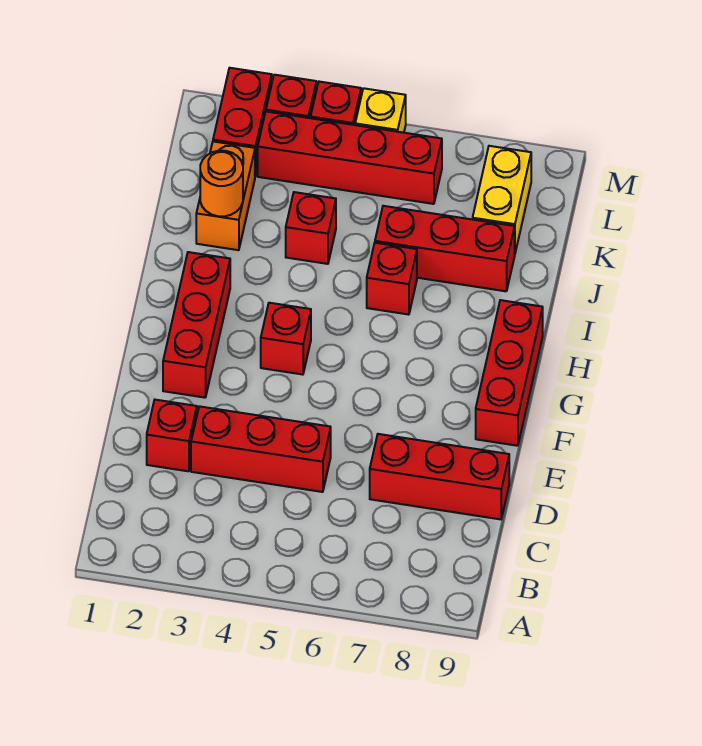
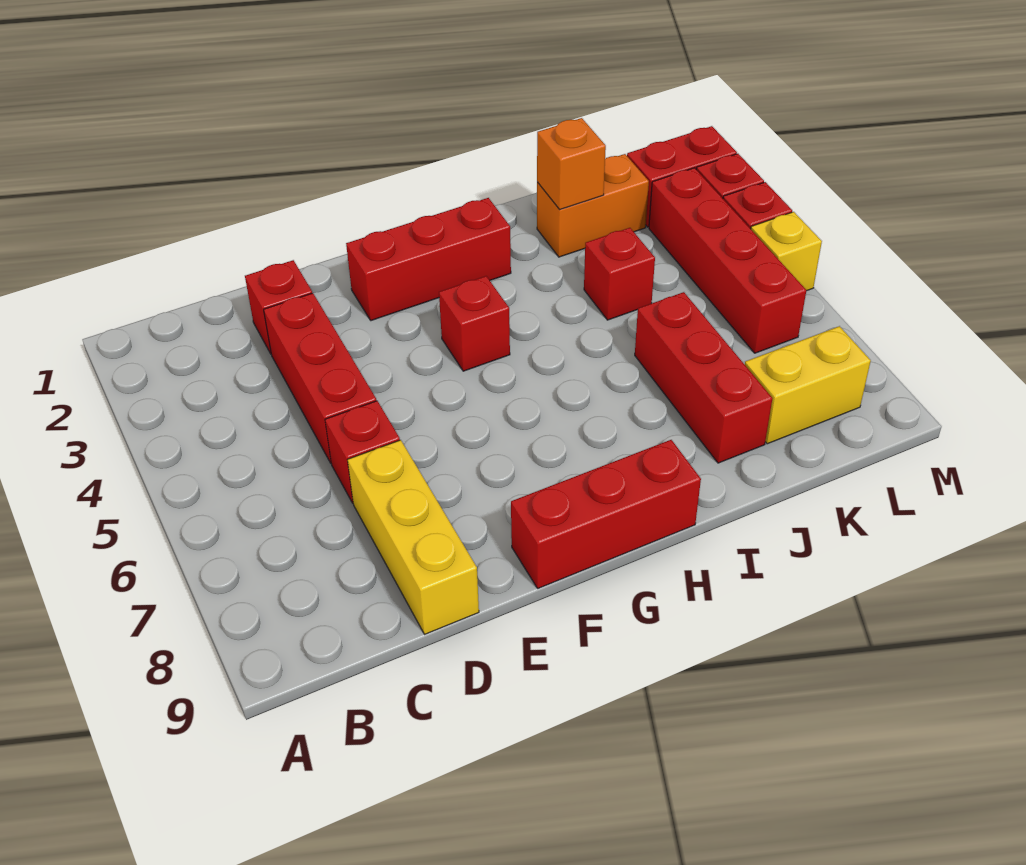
red brick D7:D9 level 1 -> yellow brick D7:D9 level 1
red brick I6 level 1 -> red brick D6 level 1
orange round brick J2 level 2 -> orange brick J2 level 2

